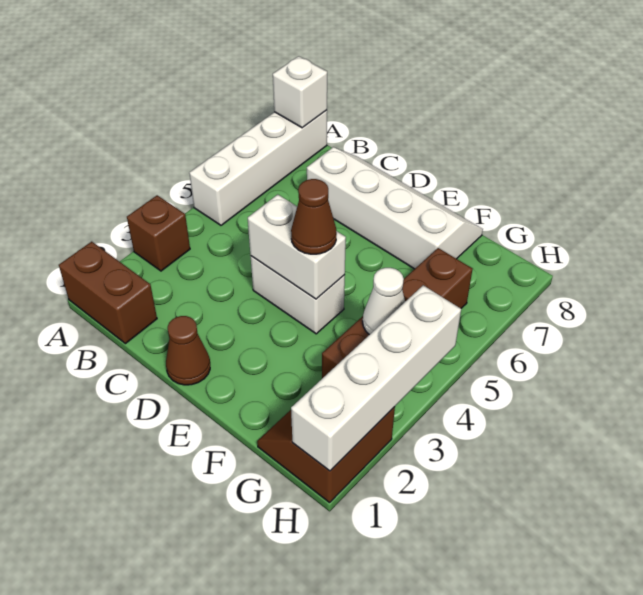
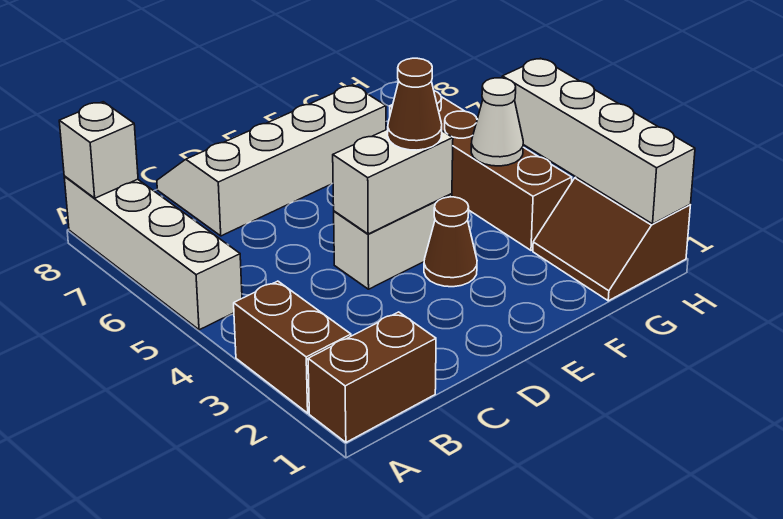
brown brick A3 level 1 -> brown brick A2:A3 level 1
brown cone D1 level 1 -> brown cone E3 level 1

